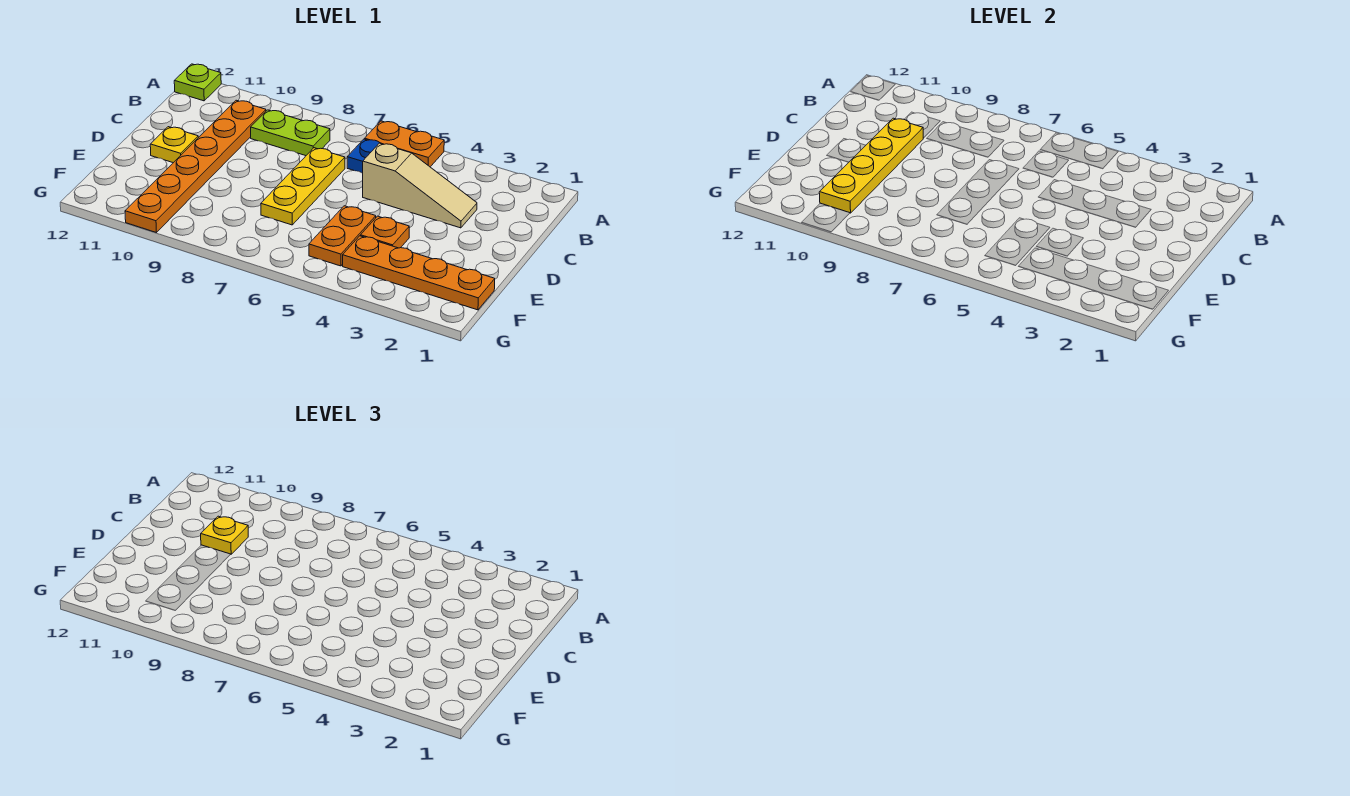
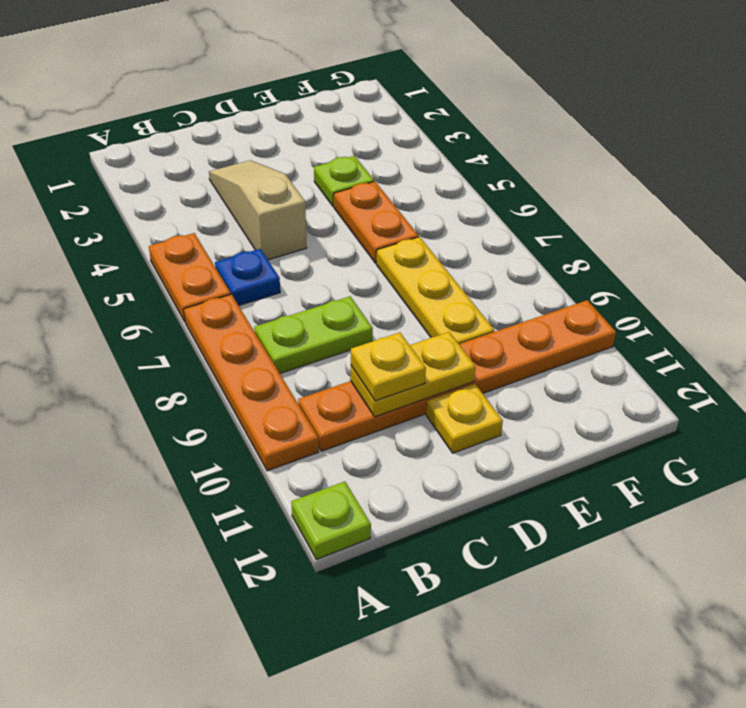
lime plate B8:B9 level 1 -> lime plate B8:C8 level 1
yellow plate C7:E7 level 1 -> yellow plate E7:E9 level 1
yellow plate C10:F10 level 2 -> yellow plate C10:D10 level 2
orange plate E4 level 1 -> lime plate E4 level 1
orange plate E5:F5 level 1 -> orange plate E5:E6 level 1
orange plate F1:F4 level 1 -> orange plate A7:A10 level 1

